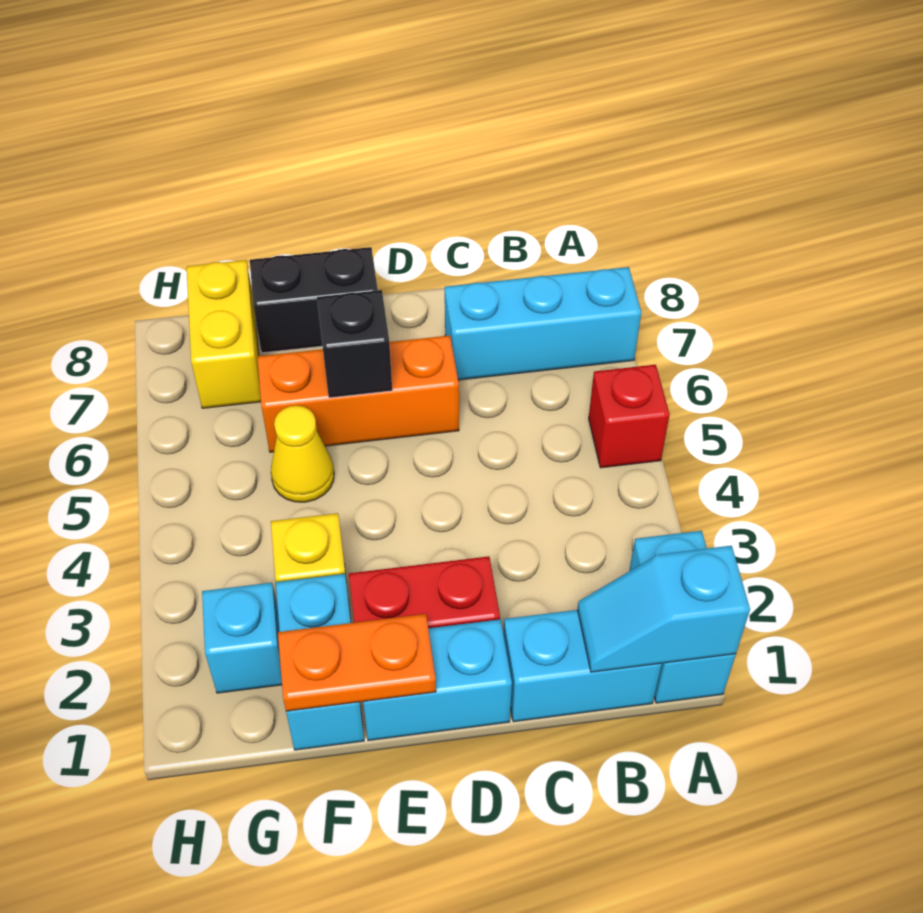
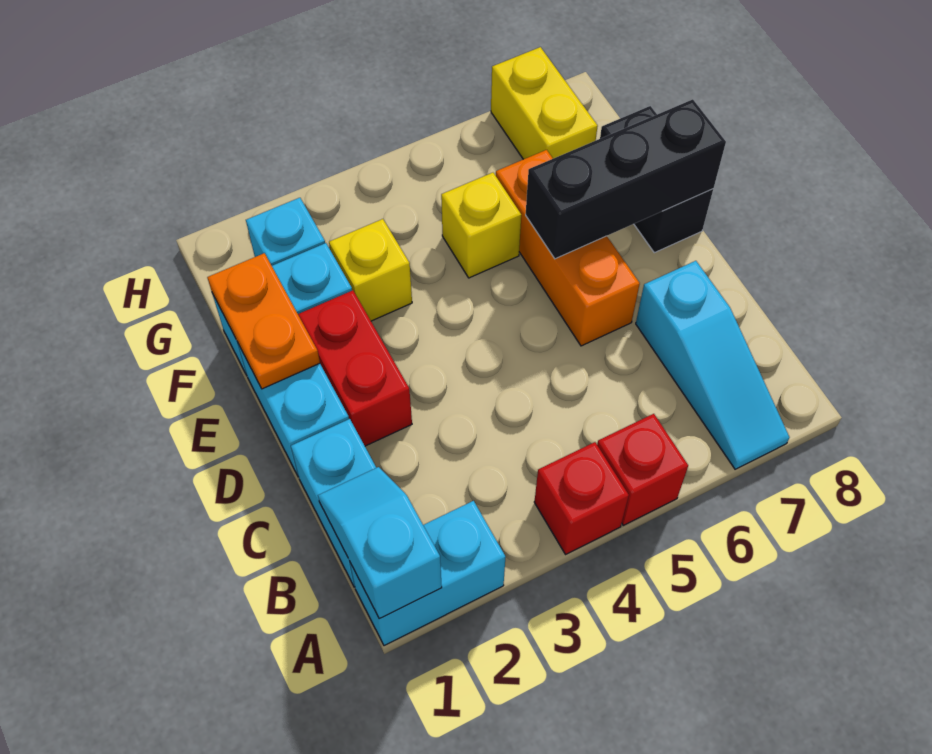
none -> red brick A4 level 1
cyan brick A7:C7 level 1 -> cyan slope A7:C7 level 1 top C
black brick E6 level 2 -> black brick E6:E8 level 2
yellow cone F5 level 1 -> yellow brick F5 level 1
yellow brick G7:G8 level 1 -> yellow brick G7:H7 level 1

